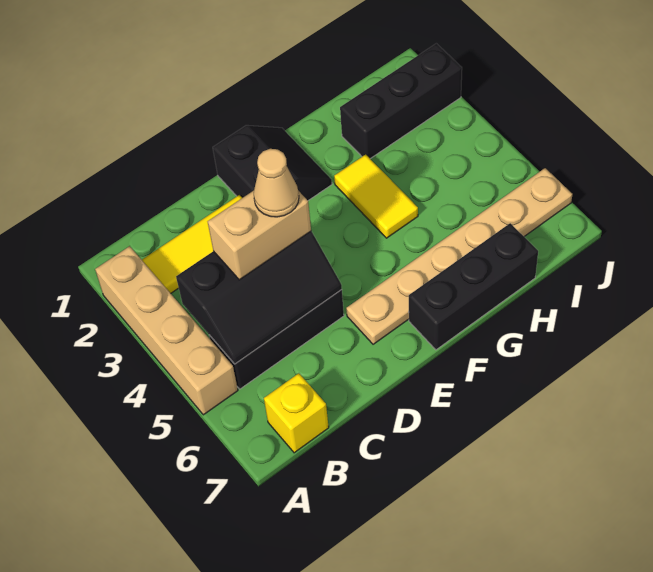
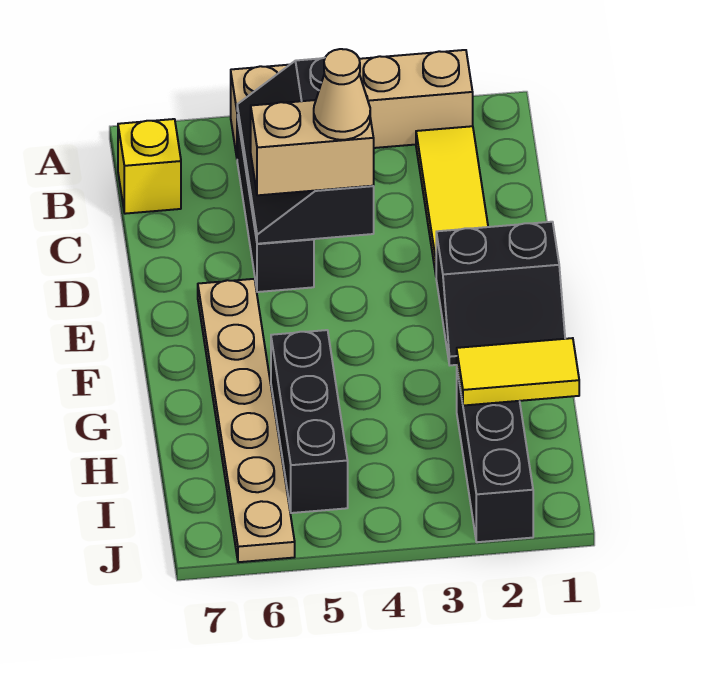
tan brick C4:D4 level 3 -> tan brick D4:D5 level 3
black brick F7:H7 level 1 -> black brick G5:I5 level 1
yellow tile G3:G4 level 1 -> yellow tile H1:H2 level 2

